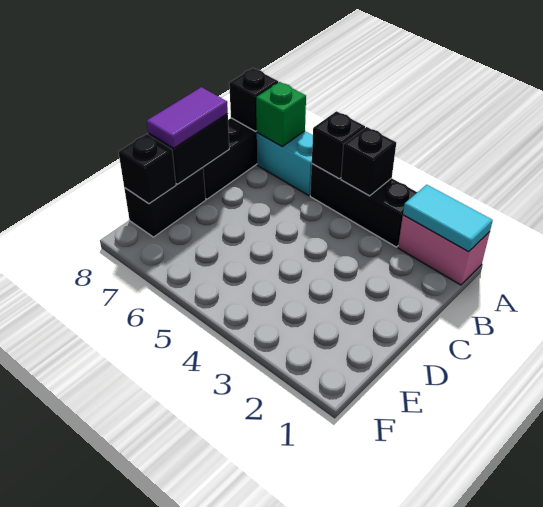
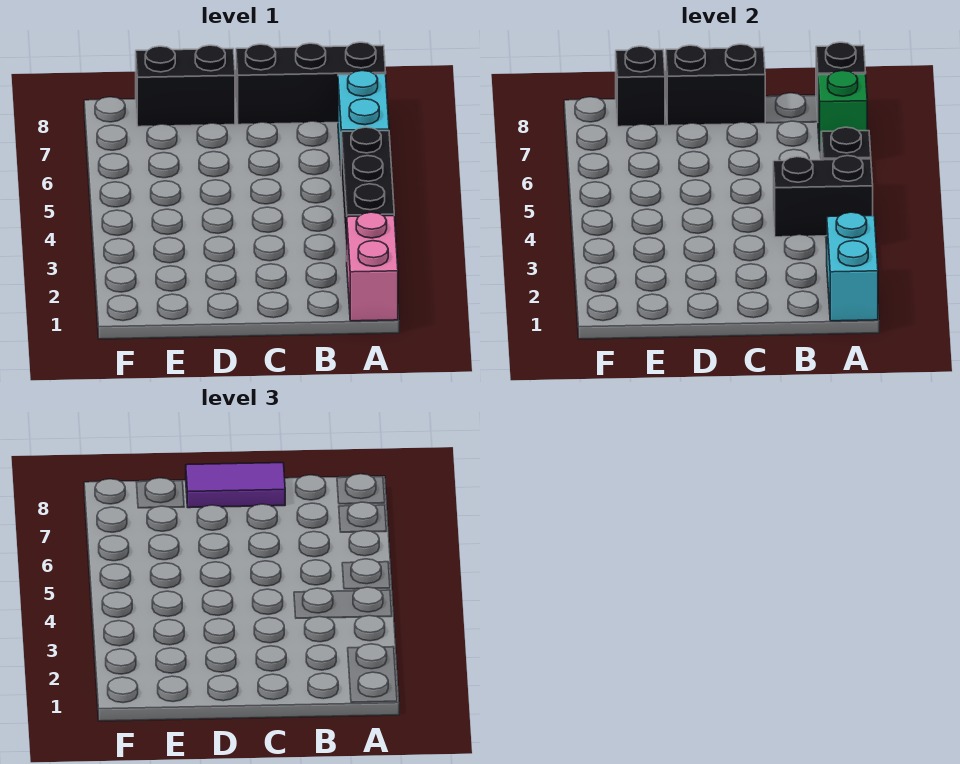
cyan tile A1:A2 level 2 -> cyan brick A1:A2 level 2
black brick A4 level 2 -> black brick A4:B4 level 2

